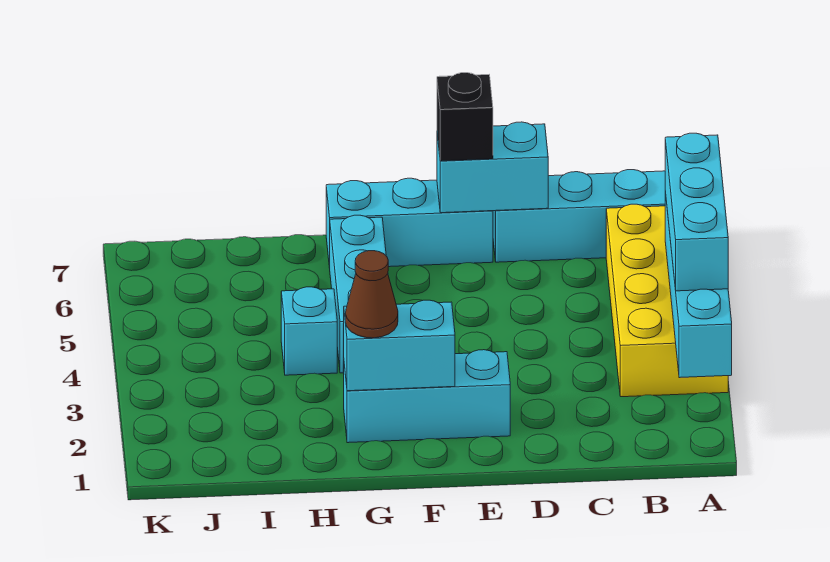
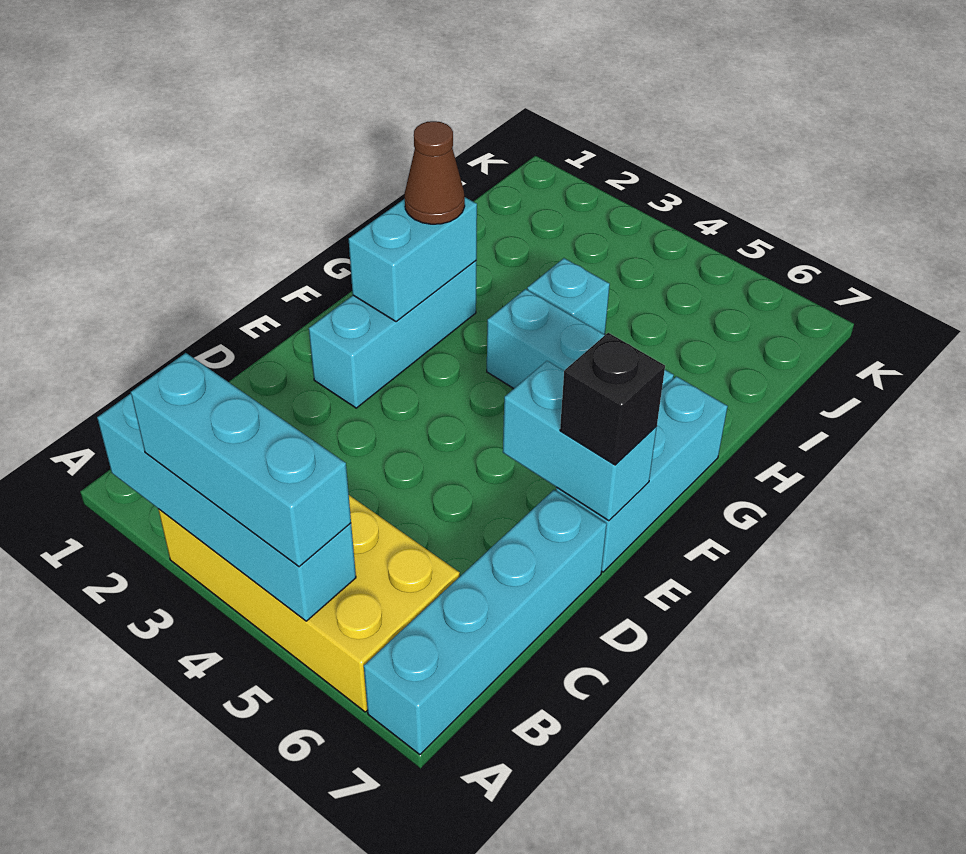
cyan brick D7:E7 level 2 -> cyan brick E6:E7 level 2

